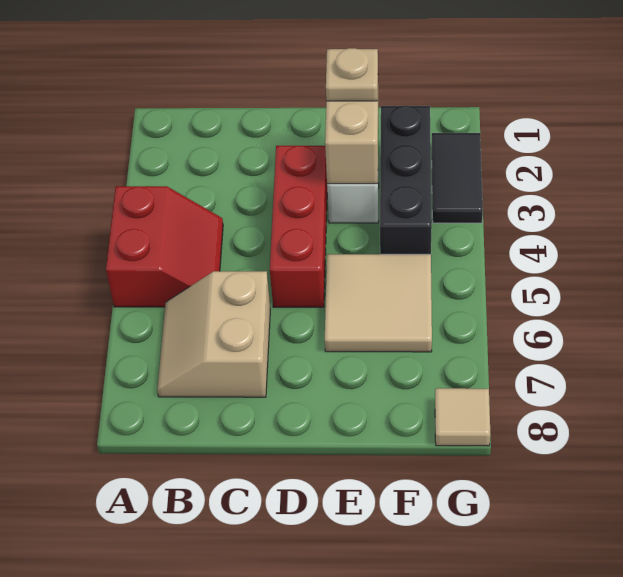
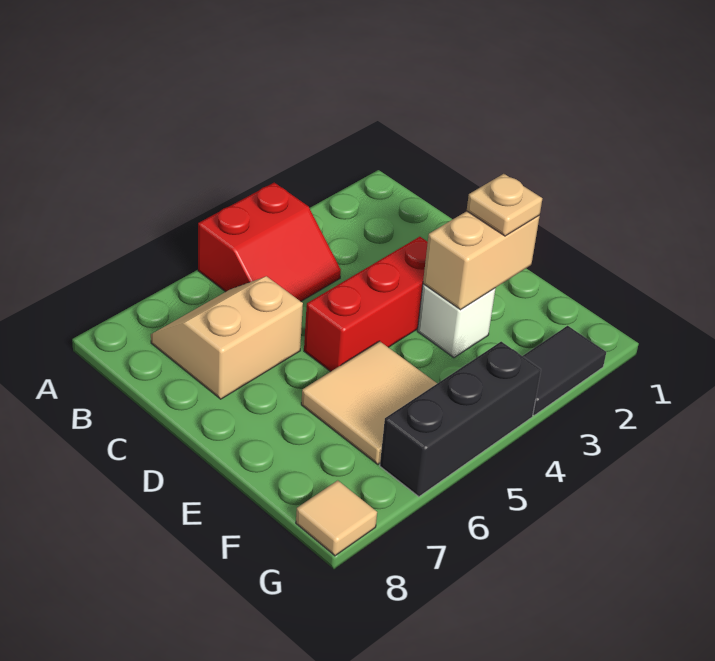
black brick F2:F4 level 1 -> black brick G4:G6 level 1

